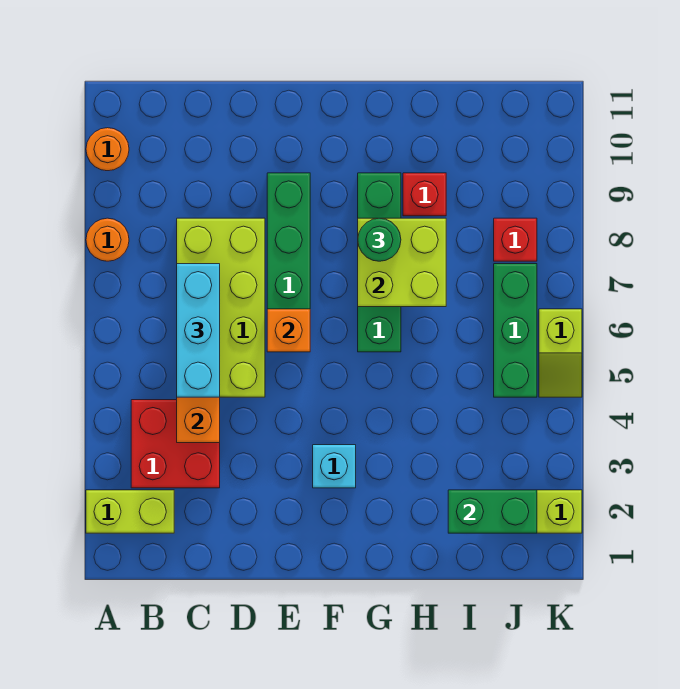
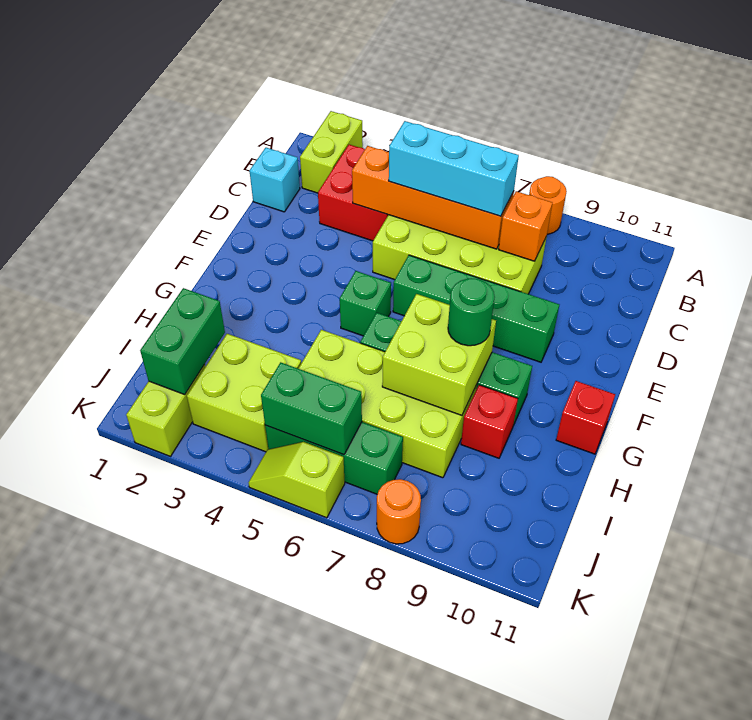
orange round brick A10 level 1 -> orange round brick K8 level 1
orange brick E6 level 2 -> orange brick C8 level 2
cyan brick F3 level 1 -> cyan brick C1 level 1
none -> green brick F5 level 1
none -> lime brick H5:I8 level 1
none -> lime brick I3:J4 level 1
none -> green brick J5:J6 level 2
red brick J8 level 1 -> red brick G11 level 1

